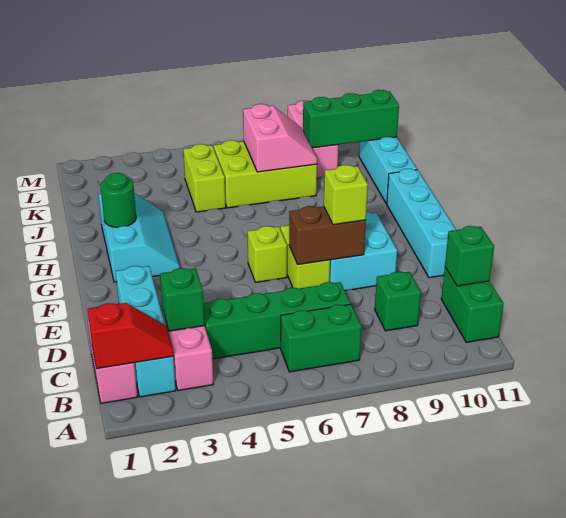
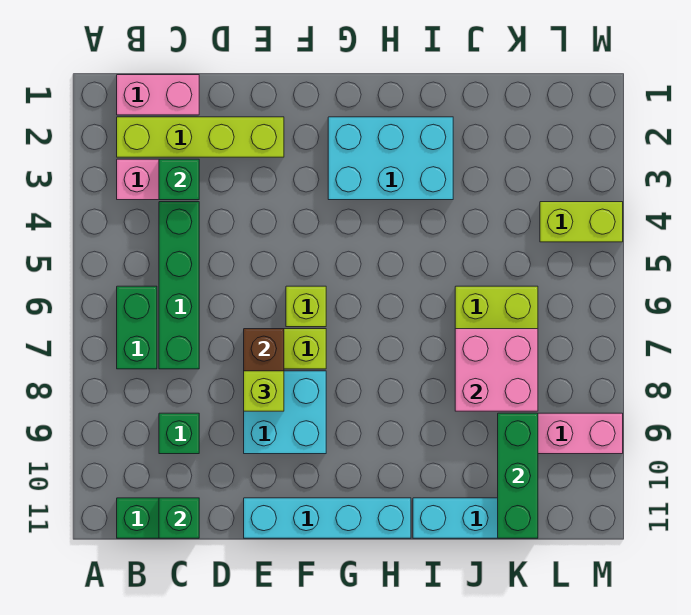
red slope B1:B2 level 2 top 1 -> none
cyan brick B2:E2 level 1 -> lime brick B2:E2 level 1
cyan slope G2:I3 level 1 top 2 -> cyan brick G2:I3 level 1
green round brick H2 level 2 -> none
lime brick J5:K5 level 1 -> lime brick L4:M4 level 1
pink slope J7:K8 level 2 top 7 -> pink brick J7:K8 level 2

